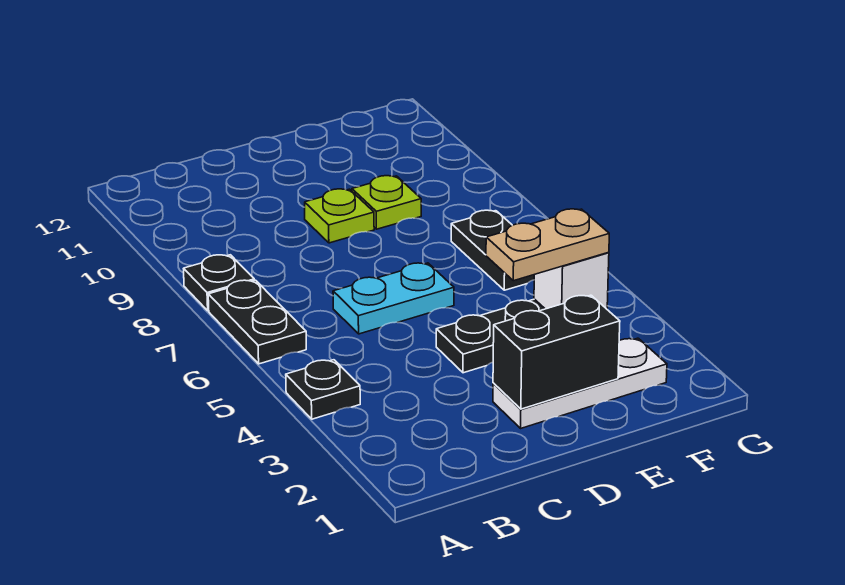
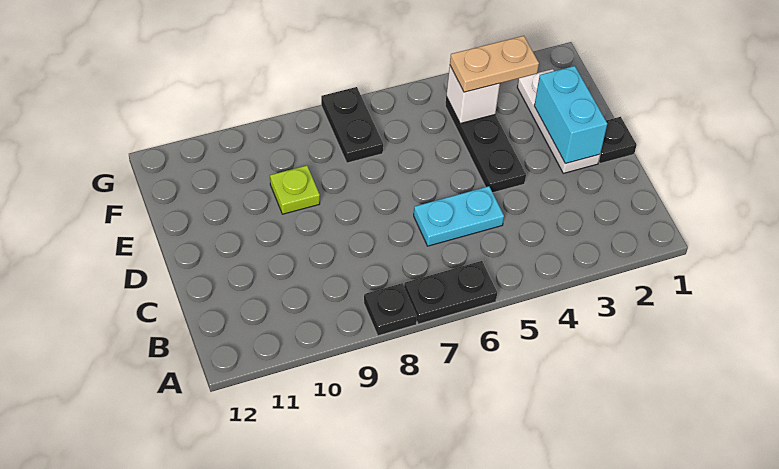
black plate A4 level 1 -> black plate D1 level 1
cyan plate C6:D6 level 1 -> cyan plate C5:C6 level 1
black brick D2:E2 level 2 -> cyan brick D2:E2 level 2
lime plate D9 level 1 -> none
tan plate E4:F4 level 3 -> tan plate F3:F4 level 3
black plate F6:F7 level 1 -> black plate F7:G7 level 1

